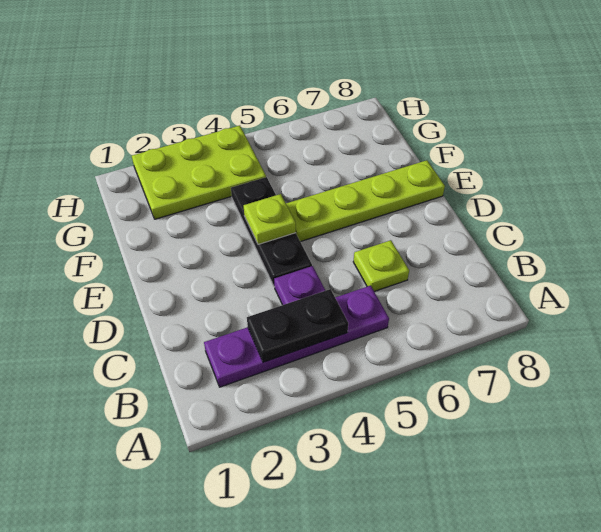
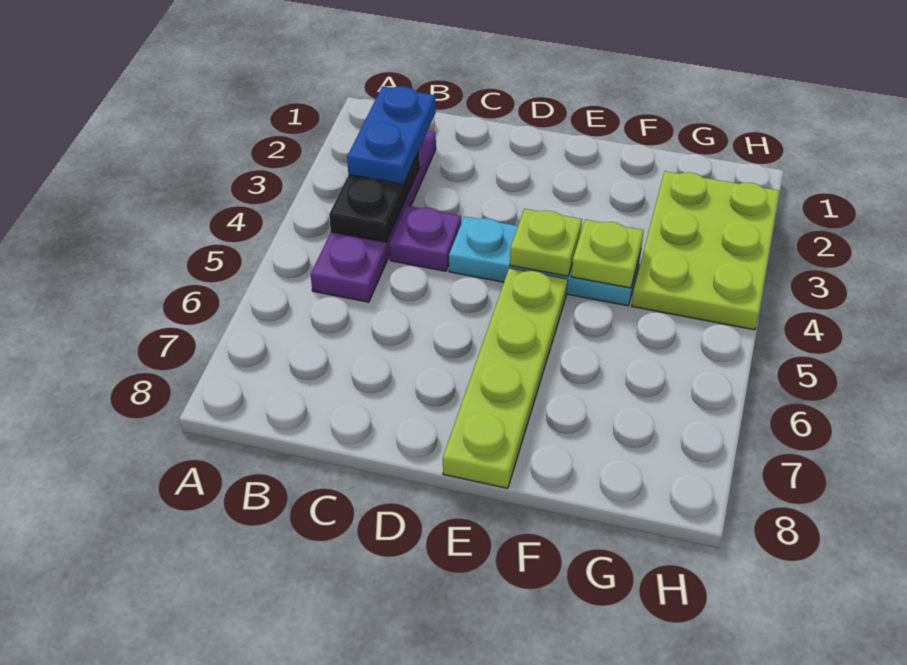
none -> blue plate B2:B3 level 3
lime plate C6 level 1 -> lime plate F4 level 2
black plate D4:F4 level 1 -> cyan plate D4:F4 level 1

